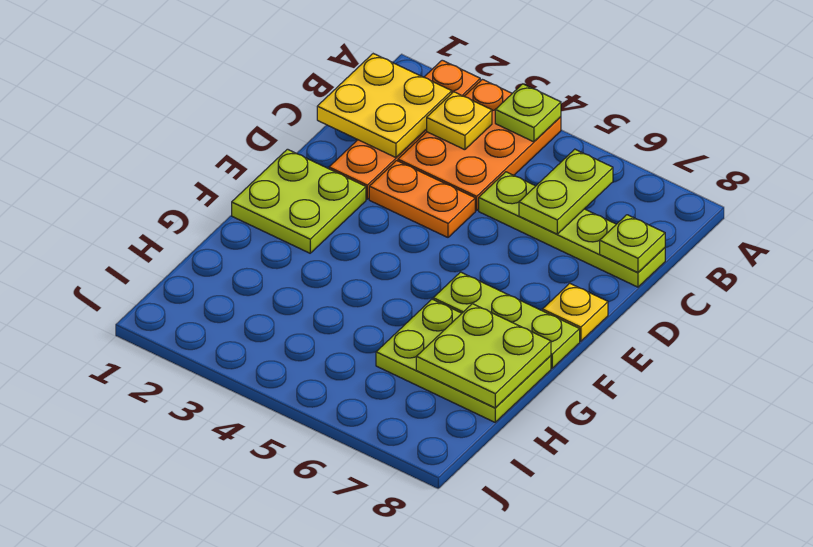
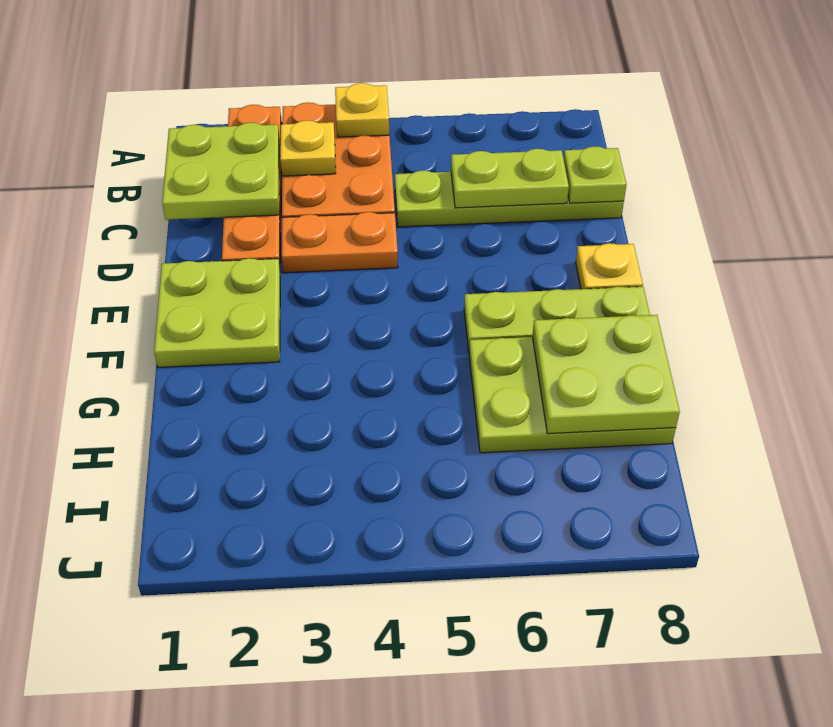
lime plate A4 level 2 -> yellow plate A4 level 2
yellow plate B1:C2 level 2 -> lime plate B1:C2 level 2
lime plate B6:C6 level 2 -> lime plate C6:C7 level 2

